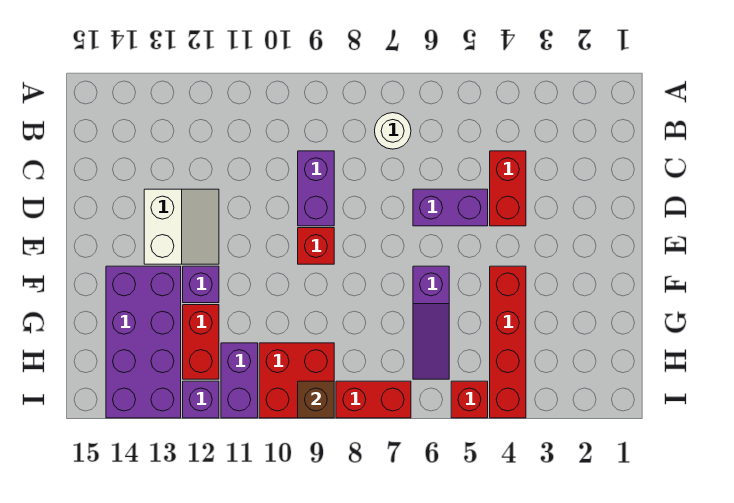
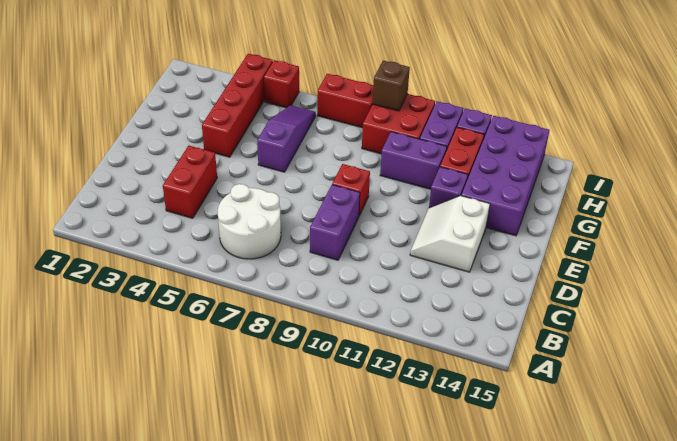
white round brick B7 level 1 -> white round brick B6:C7 level 1
purple brick D5:D6 level 1 -> purple brick G10:G11 level 1

